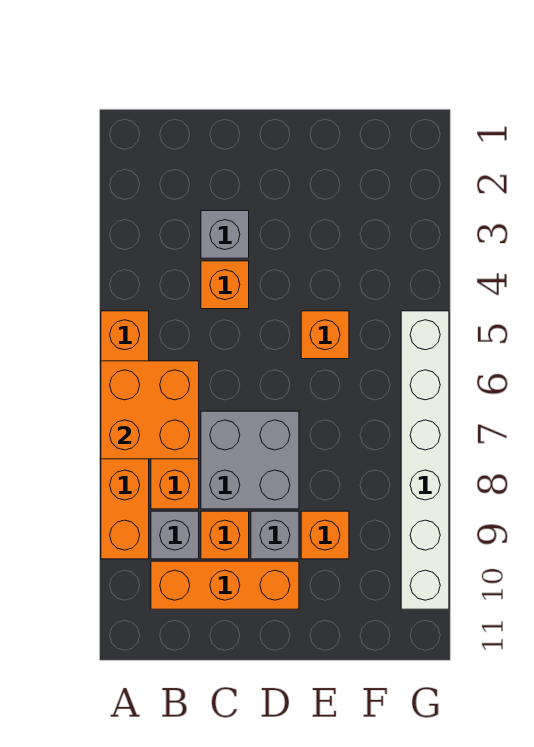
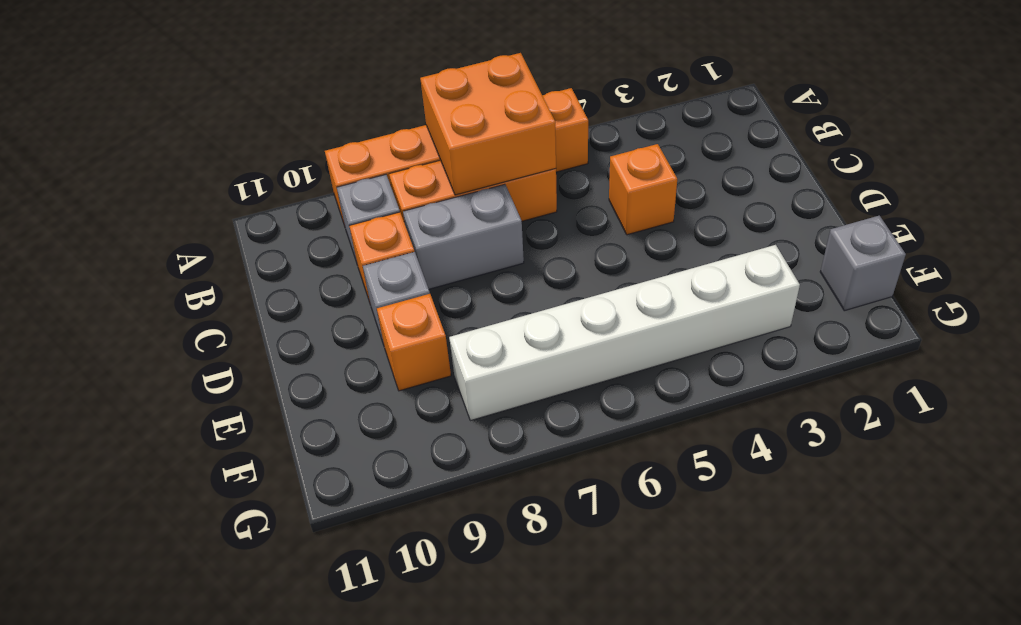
orange brick B10:D10 level 1 -> none
grey brick C3 level 1 -> grey brick F1 level 1
grey brick C7:D8 level 1 -> grey brick C7:C8 level 1
orange brick E5 level 1 -> none
white brick G5:G10 level 1 -> white brick F3:F8 level 1

